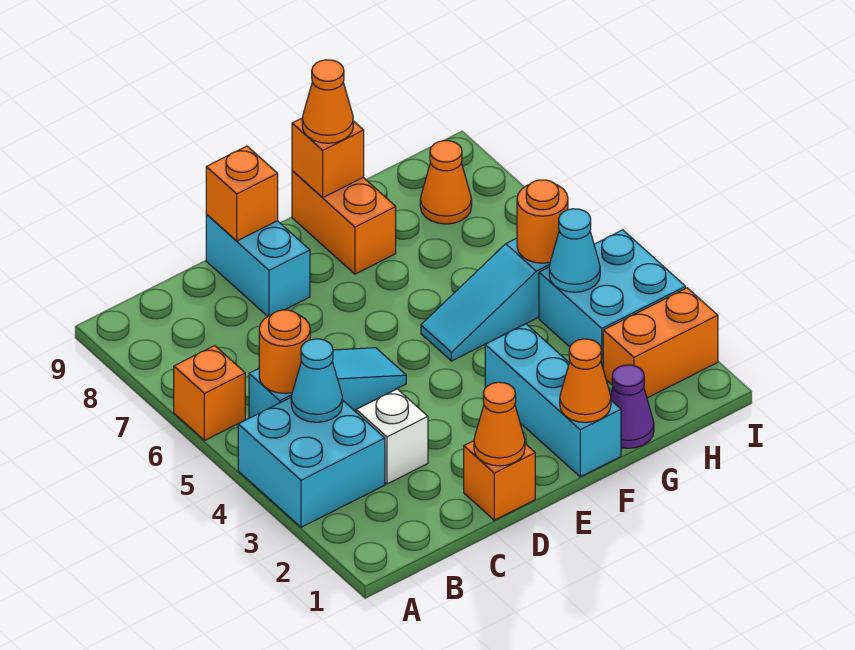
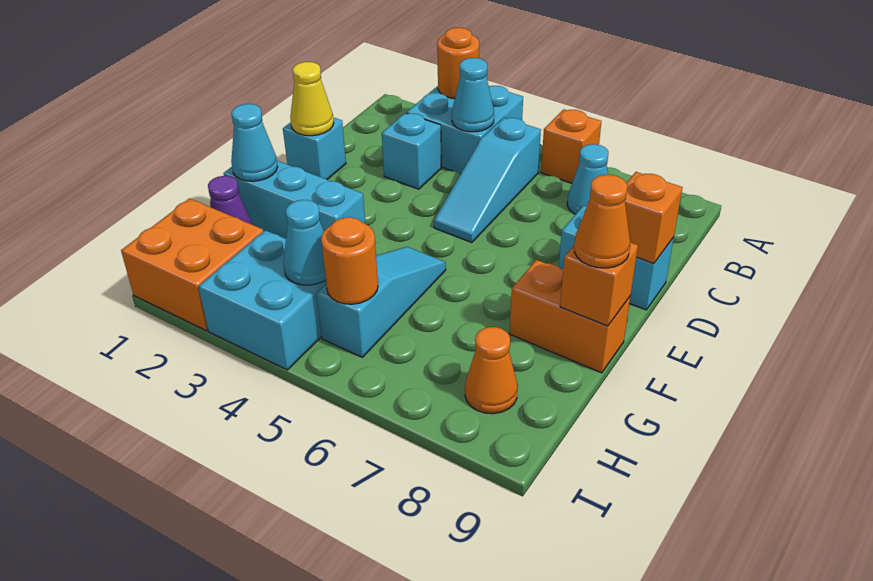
orange round brick B5 level 2 -> orange round brick A3 level 2
none -> cyan cone B7 level 1
white brick C3 level 1 -> cyan brick C3 level 1
orange brick D1 level 1 -> cyan brick D1 level 1
orange cone D1 level 2 -> yellow cone D1 level 2
orange cone F1 level 2 -> cyan cone F1 level 2
orange brick H2:I2 level 1 -> orange brick H1:I2 level 1

